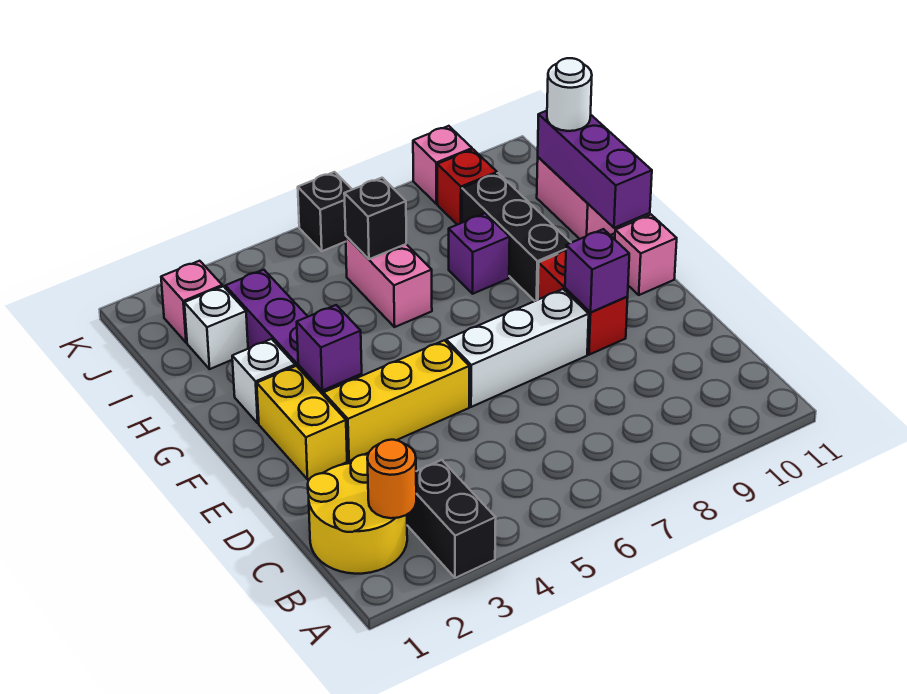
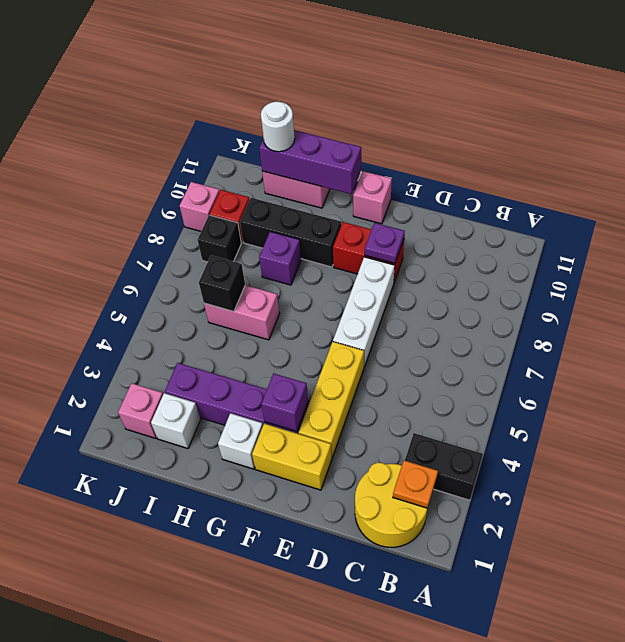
orange round brick B2 level 2 -> orange plate B2 level 2
purple brick E9 level 2 -> purple plate E9 level 2
black brick K6 level 1 -> black brick J8 level 1

